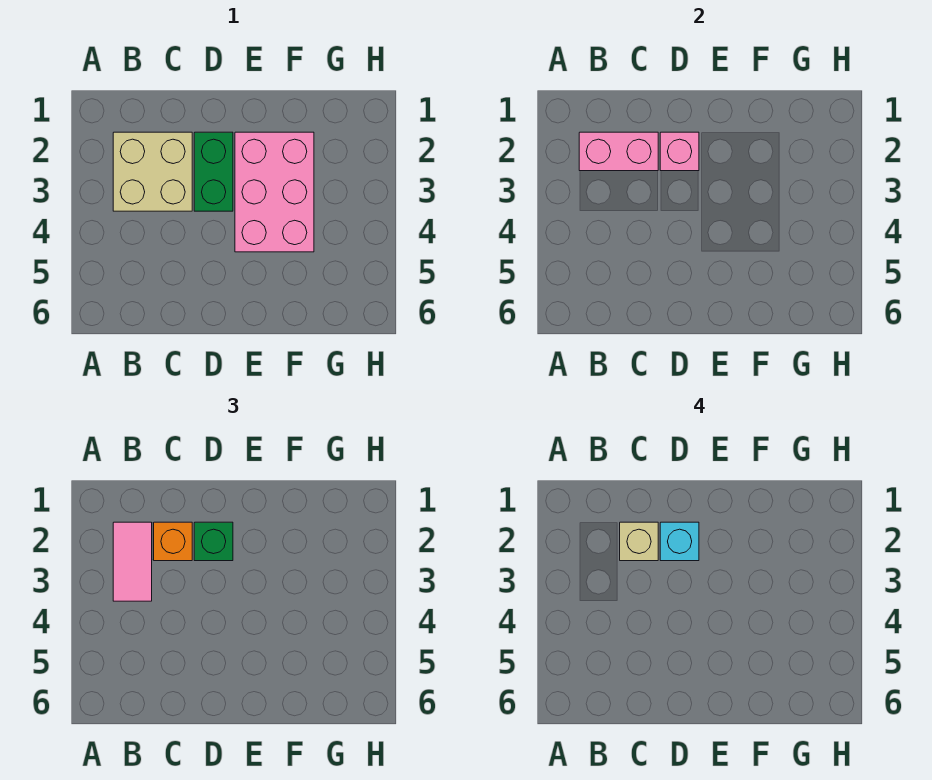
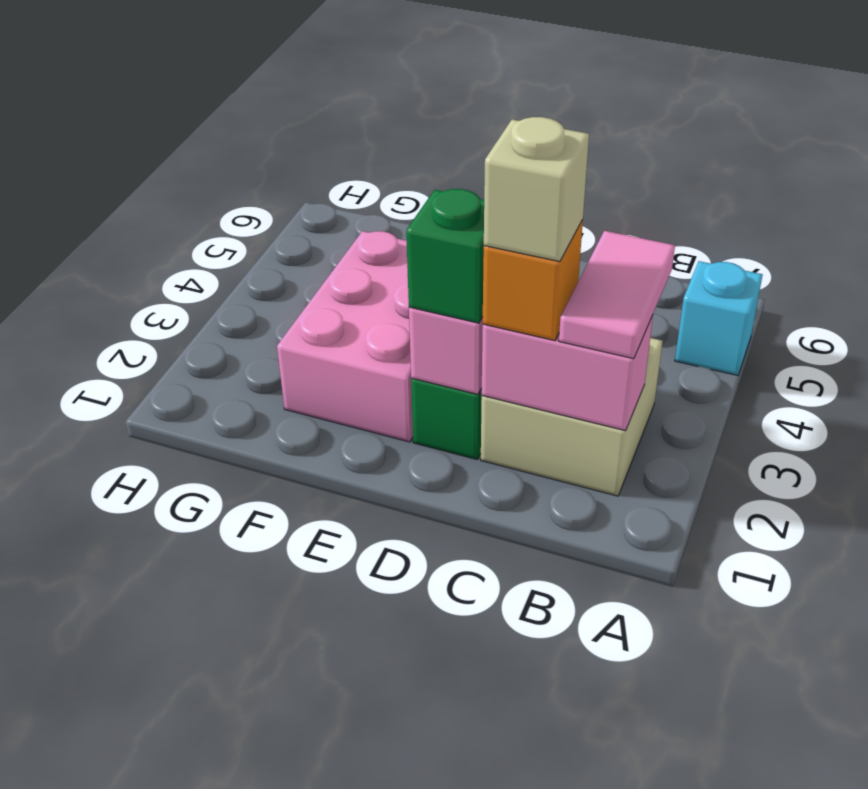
cyan brick D2 level 4 -> cyan brick A5 level 1

